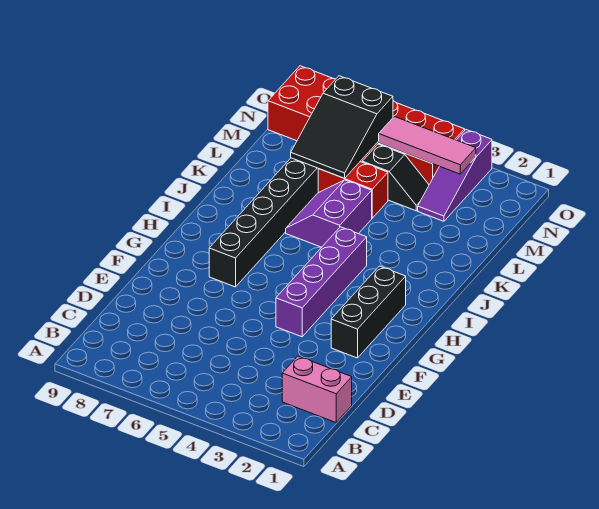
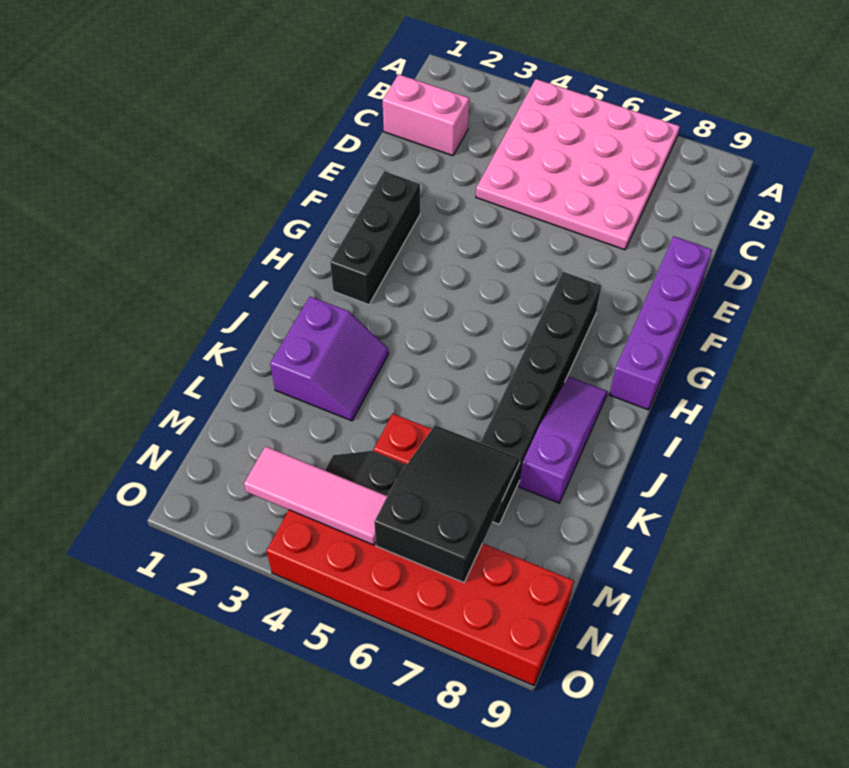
none -> pink plate A4:D7 level 1
purple brick F4:I4 level 1 -> purple brick E9:H9 level 1
purple slope J5:K6 level 1 top 5 -> purple slope J2:K3 level 1 top 2
purple slope M3:O3 level 1 top O -> purple slope I8:K8 level 1 top K

